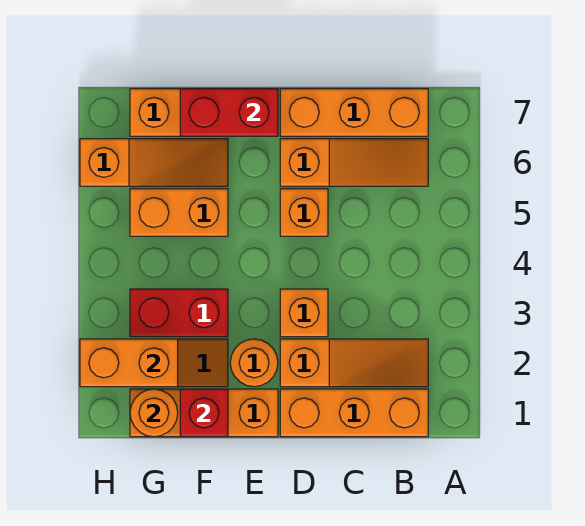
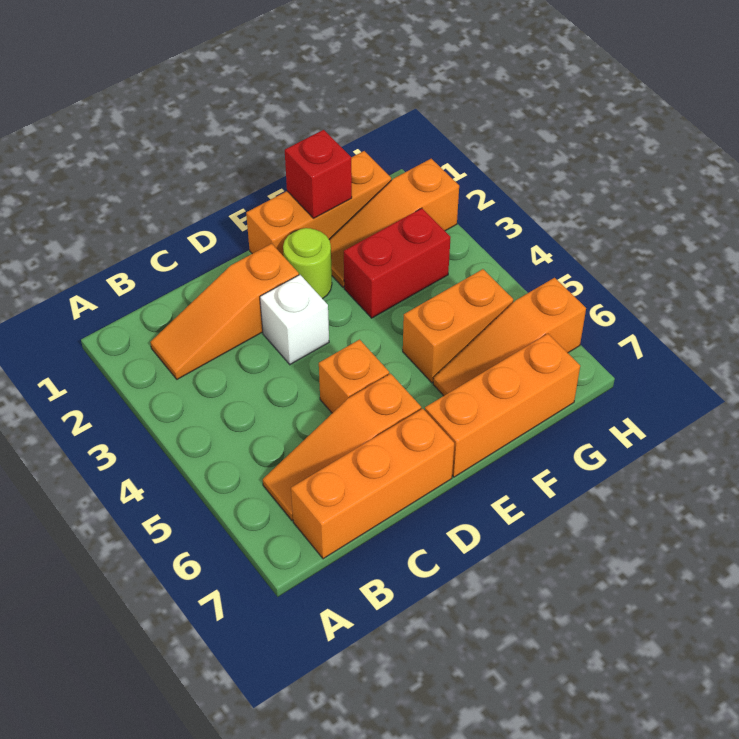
orange brick B1:D1 level 1 -> none
orange brick D3 level 1 -> white brick D3 level 1
orange round brick E2 level 1 -> lime round brick E2 level 1
red brick E7:F7 level 2 -> none
orange round brick G1 level 2 -> none
orange brick G2:H2 level 2 -> none

